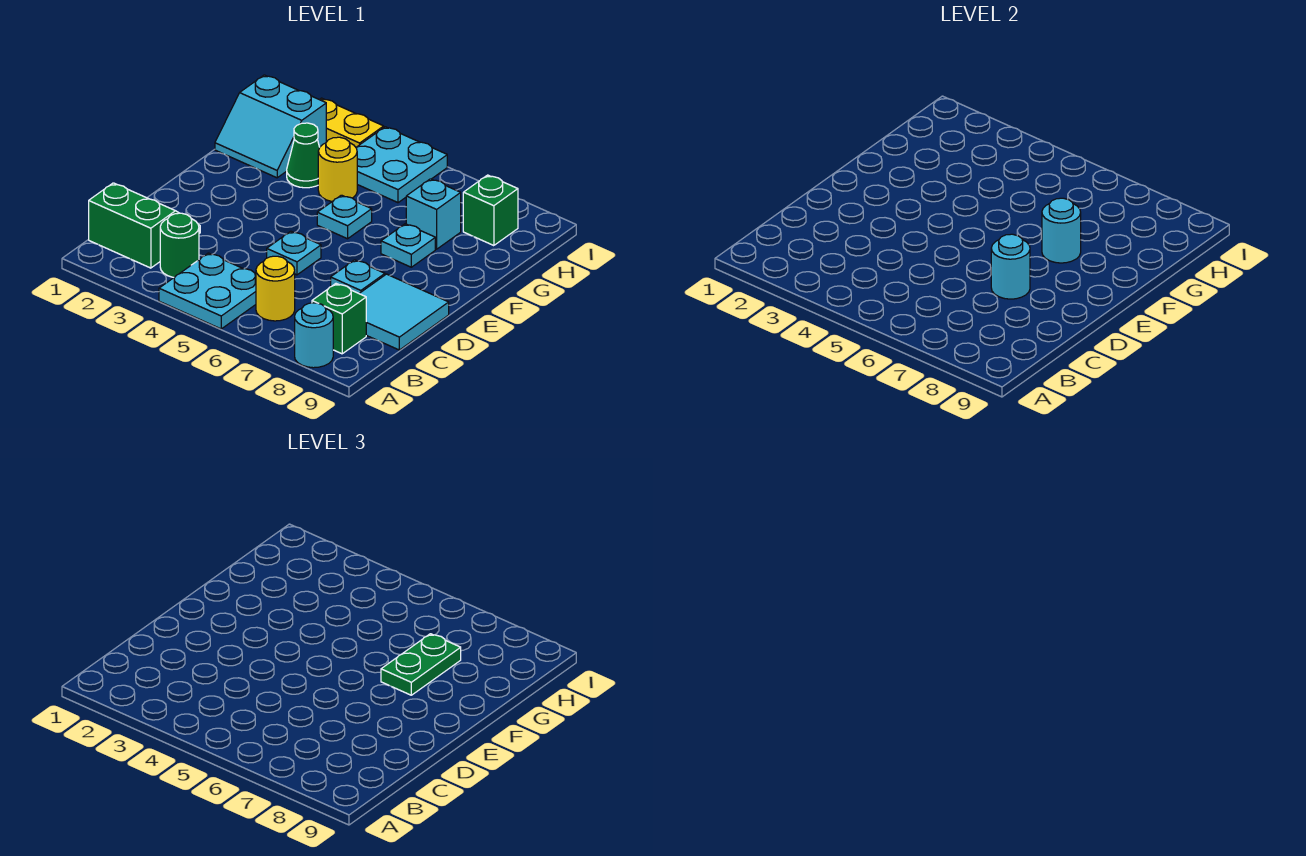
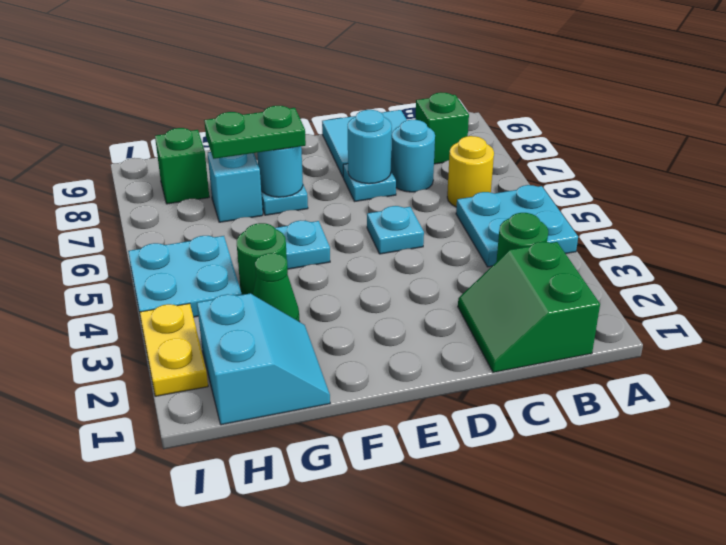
cyan round brick A8 level 1 -> cyan round brick C7 level 1
yellow round brick G4 level 1 -> green round brick G4 level 1

